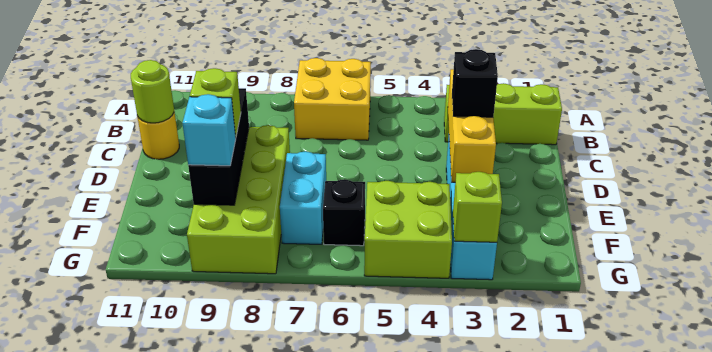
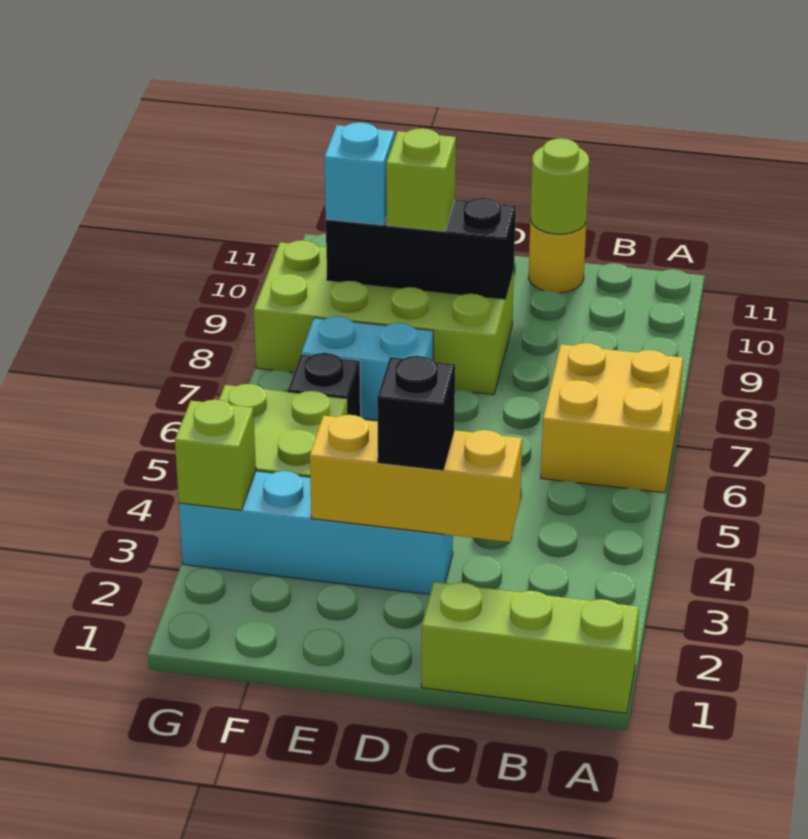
lime brick B1:B3 level 1 -> lime brick A1:C1 level 1

